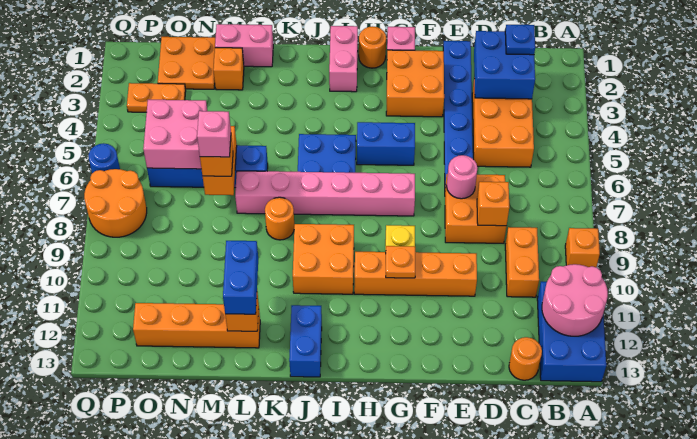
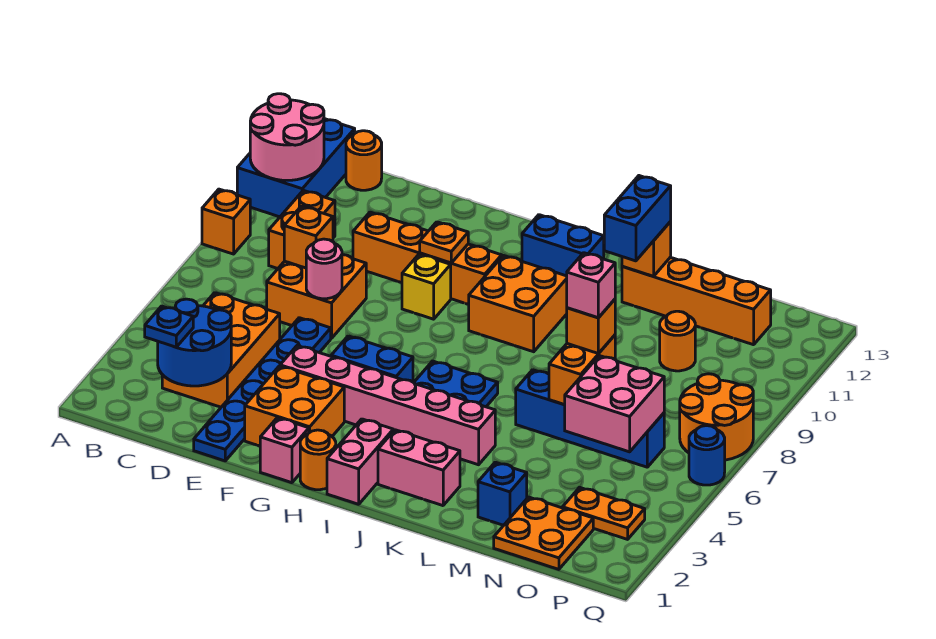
blue brick C2:D3 level 2 -> blue round brick C2:D3 level 2
pink brick G7:L7 level 1 -> pink brick F4:K4 level 1
blue brick J12:J13 level 1 -> blue brick I12:J12 level 1
orange round brick K8 level 1 -> orange round brick N10 level 1
pink brick L1:M1 level 1 -> pink brick J2:K2 level 1
orange brick M2 level 1 -> blue brick M2 level 1

